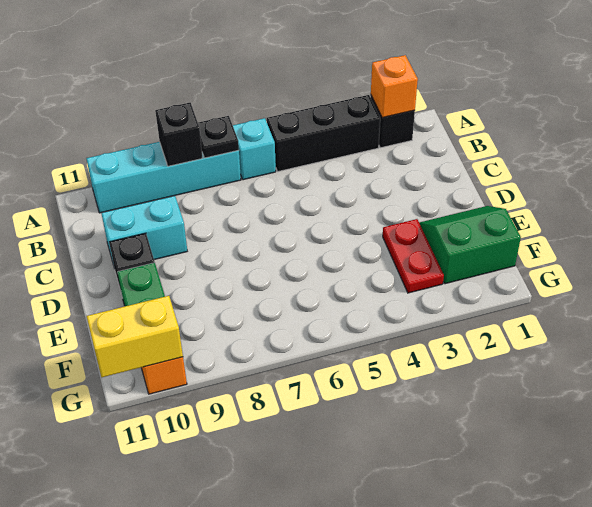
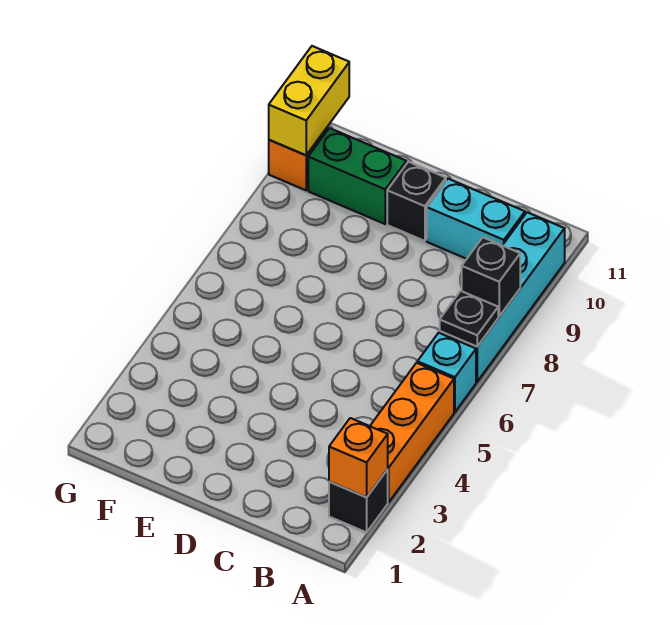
black brick A3:A5 level 1 -> orange brick A3:A5 level 1
cyan brick C9:C10 level 1 -> cyan brick B10:C10 level 1
green slope E1:F2 level 1 top F -> none
red plate E3:F3 level 1 -> none

